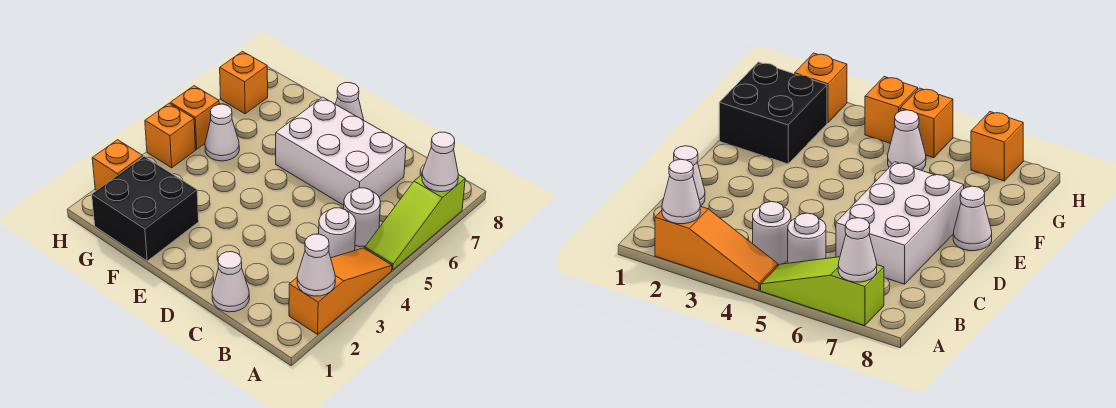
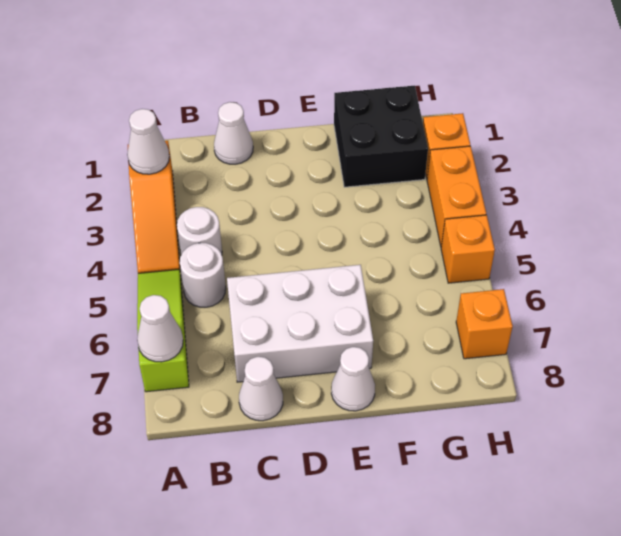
white cone G5 level 1 -> white cone C8 level 1
orange brick H4 level 1 -> orange brick H3:H4 level 1

